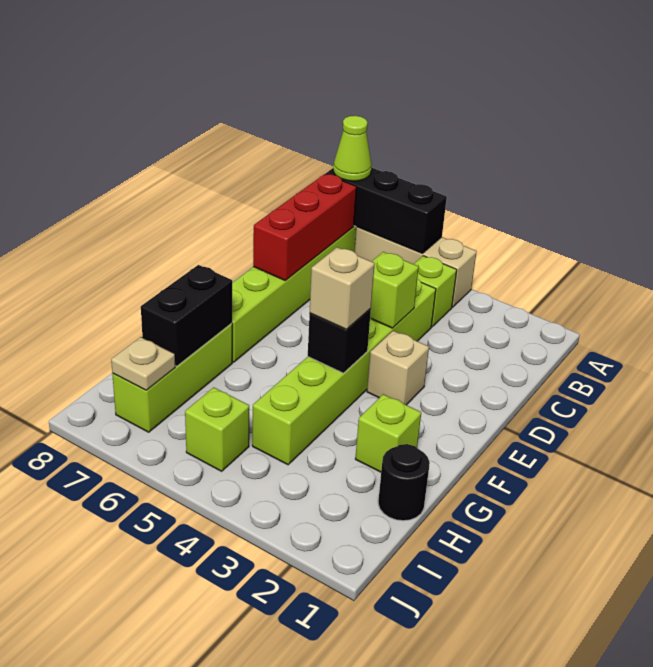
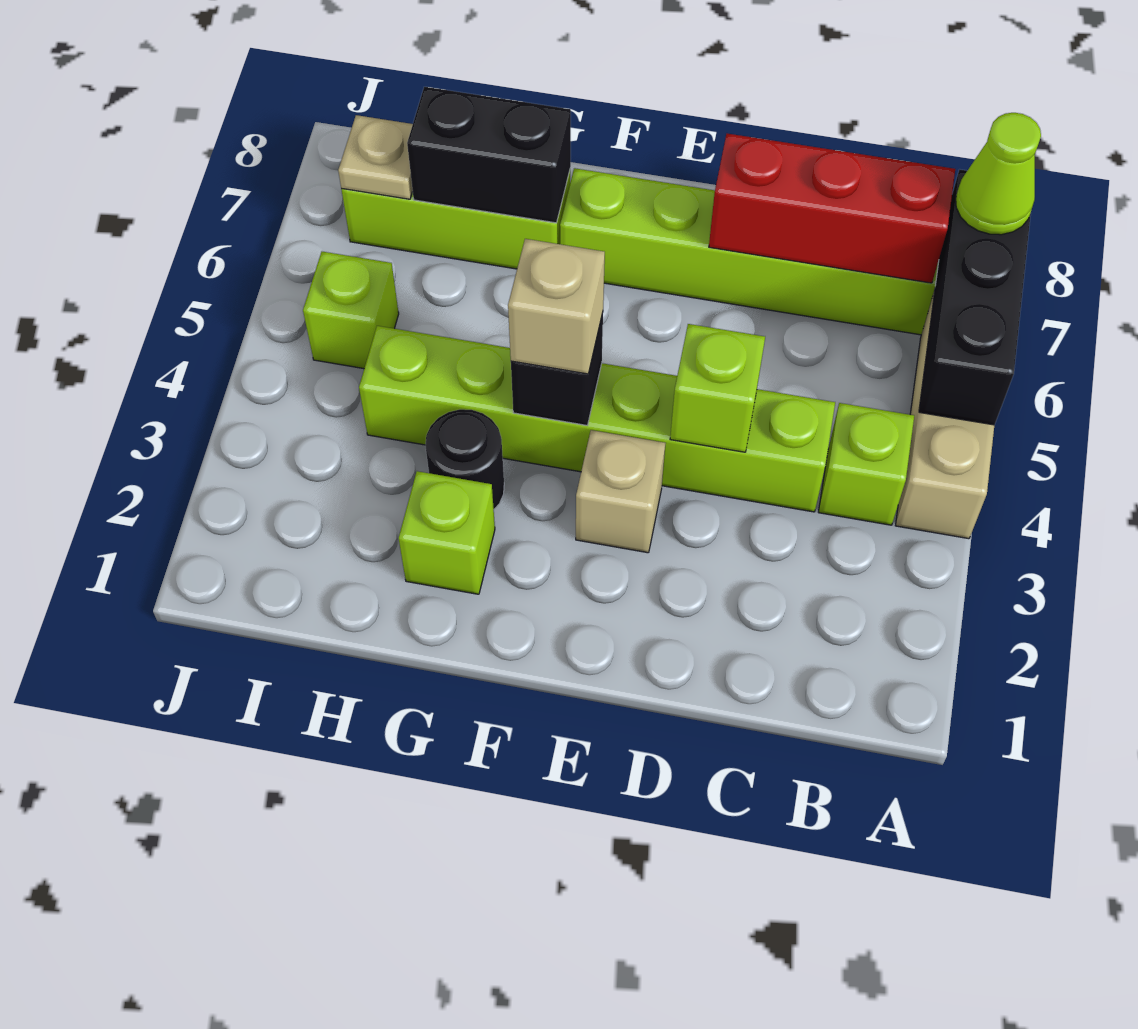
black round brick H1 level 1 -> black round brick G3 level 1

